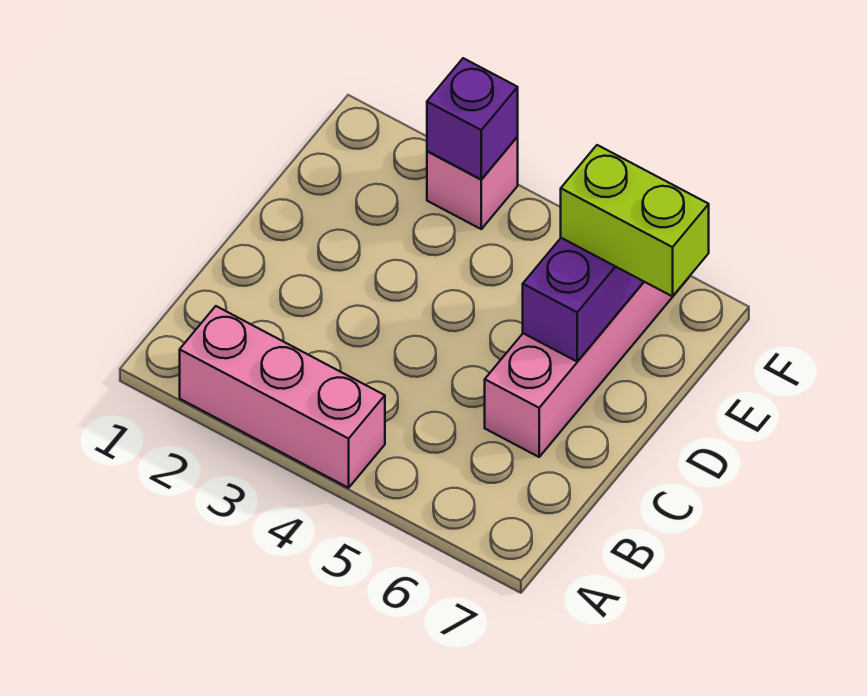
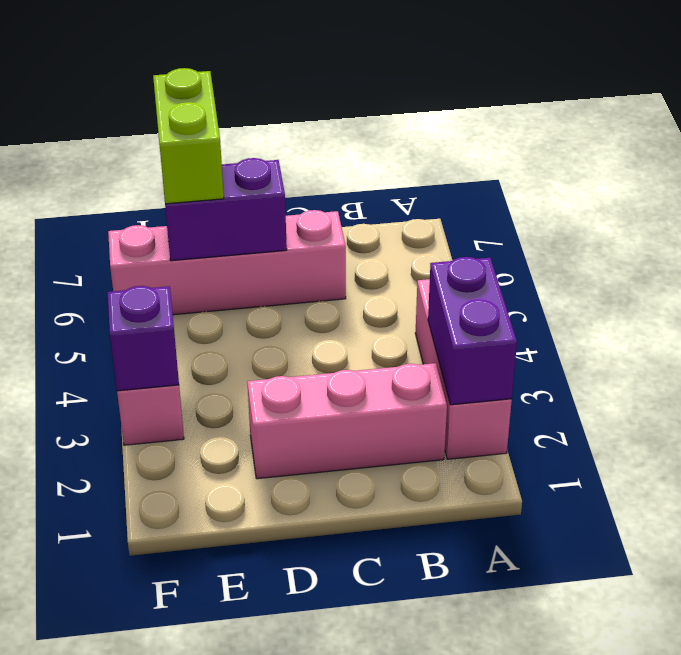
none -> purple brick A2:A3 level 2
none -> pink brick B2:D2 level 1

